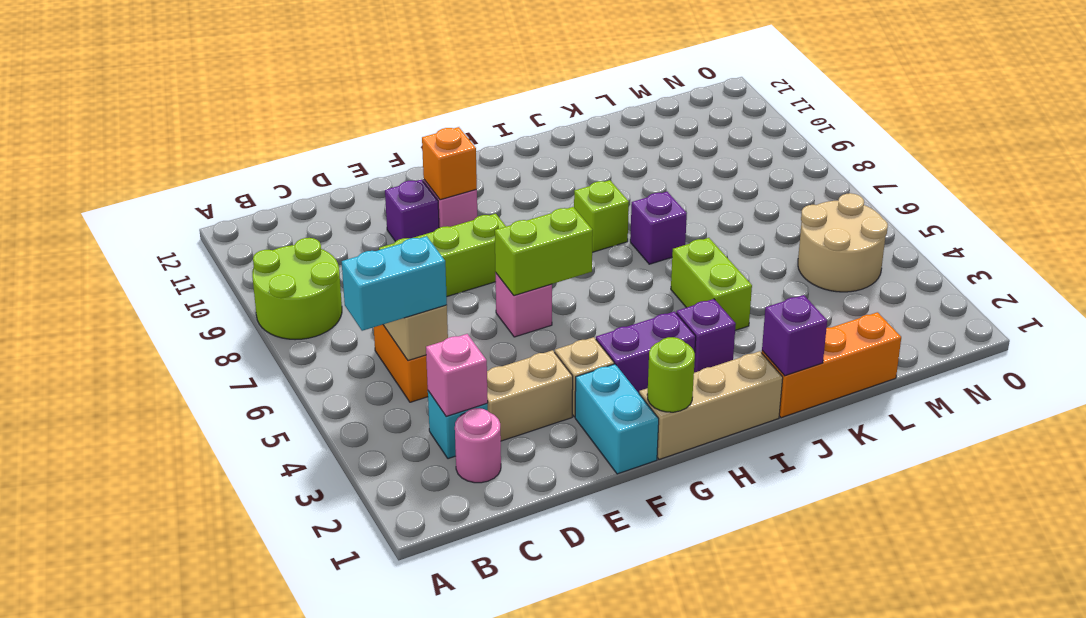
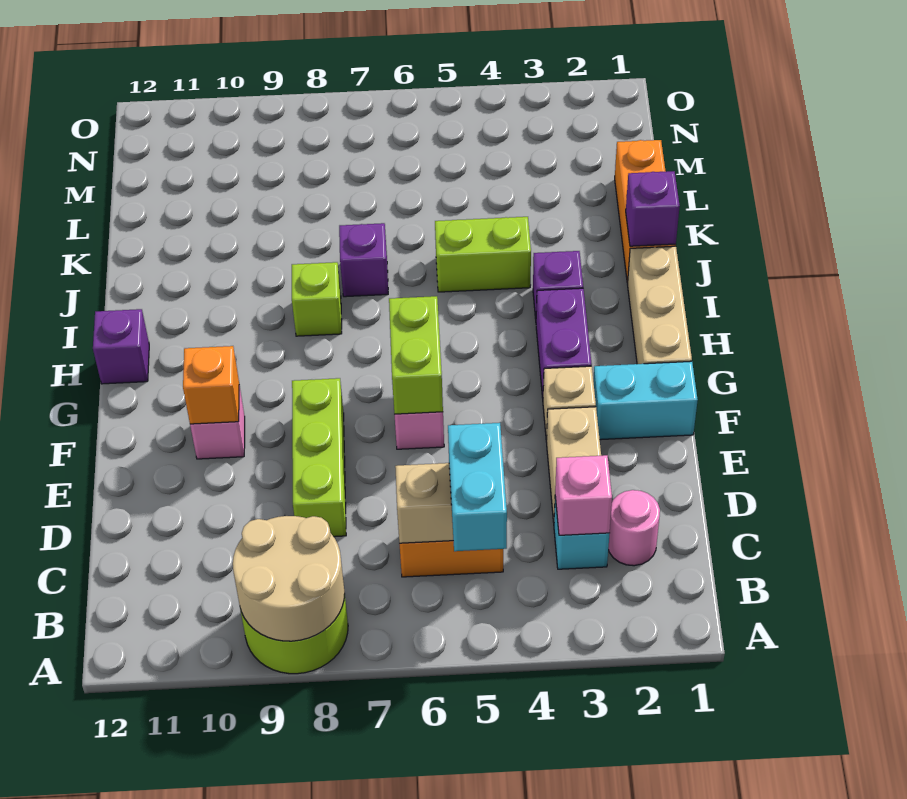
purple brick E10 level 1 -> purple brick H12 level 1
lime round brick G1 level 2 -> none
tan round brick M4:N5 level 1 -> tan round brick A8:B9 level 2

